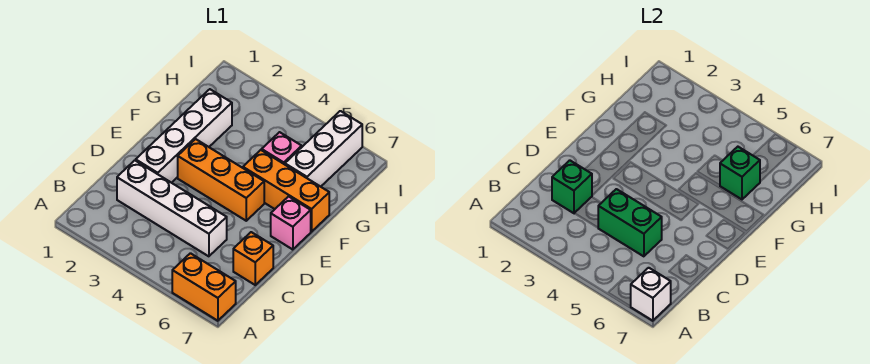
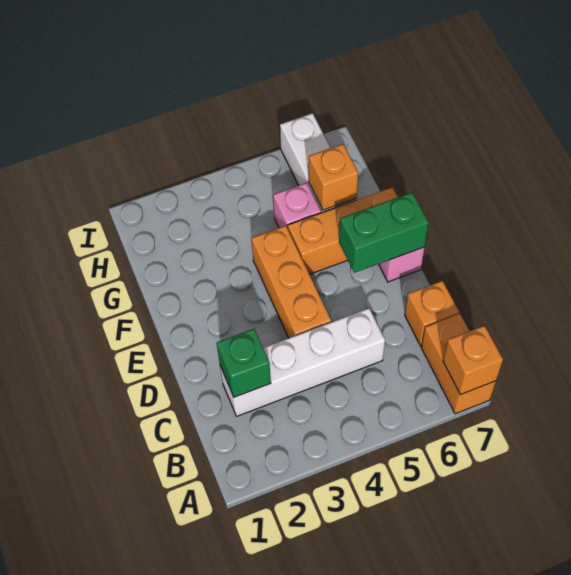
orange brick A6:A7 level 1 -> orange brick A7:B7 level 1
white brick A7 level 2 -> orange brick A7 level 2
green brick C4:C5 level 2 -> green brick E6:E7 level 2
white brick D2:G2 level 1 -> none
orange brick E3:E5 level 1 -> orange brick D4:F4 level 1
green brick G6 level 2 -> orange brick G6 level 2

